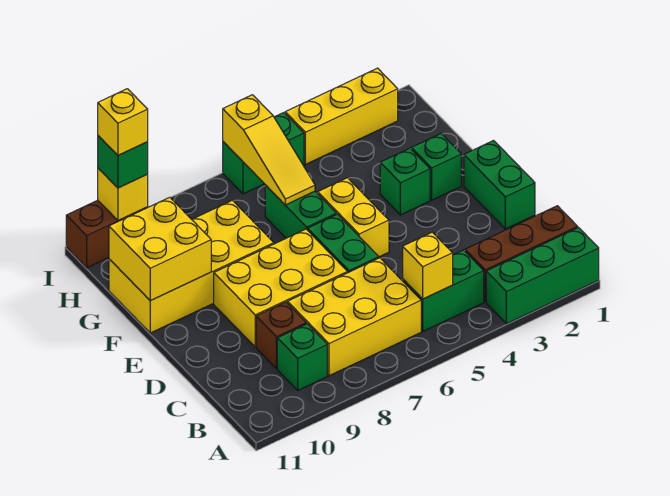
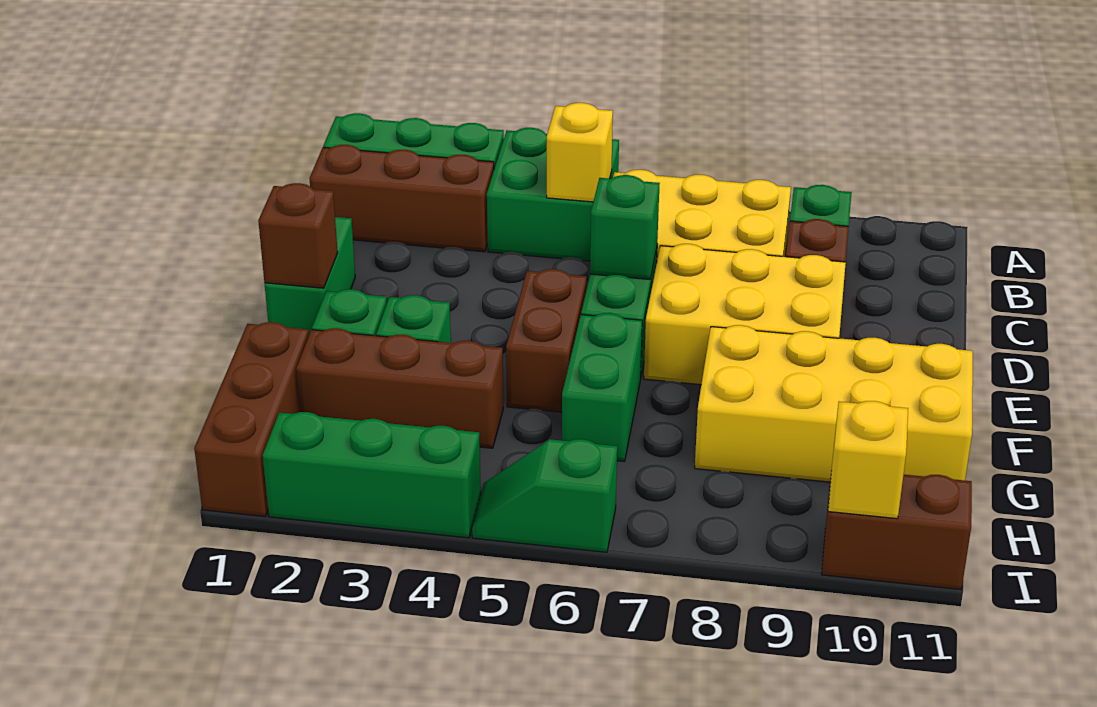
green brick B4:B5 level 1 -> green brick A4:B5 level 1
none -> brown brick E1 level 2
yellow brick E5:F5 level 1 -> brown brick E5:F5 level 1
yellow brick F10:G11 level 2 -> none
none -> brown brick G1:I1 level 1
none -> brown brick G2:G4 level 1
yellow slope G6:I6 level 2 top I -> none
yellow brick I2:I4 level 1 -> green brick I2:I4 level 1
green brick I5:I6 level 1 -> green slope I5:I6 level 1 top 6
green brick I10 level 3 -> green brick D6 level 2
yellow brick I10 level 4 -> none

